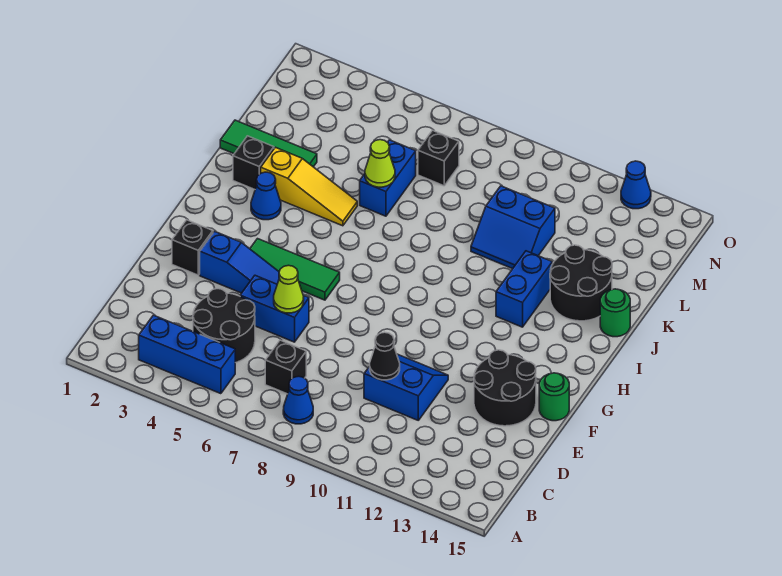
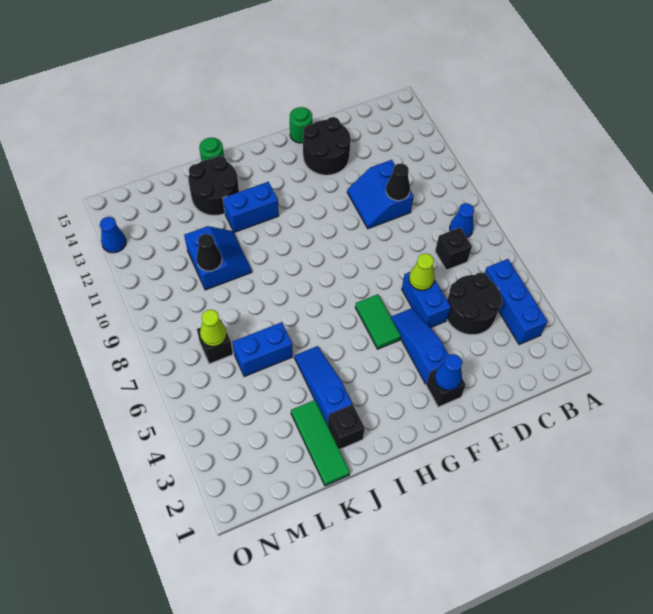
green tile G4:G6 level 1 -> green tile G5:G6 level 1
blue cone I3 level 1 -> blue cone F2 level 2
yellow slope J3:J5 level 1 top 3 -> blue slope J3:J5 level 1 top 3
lime cone K6 level 2 -> lime cone M7 level 2
none -> black cone L10 level 2

